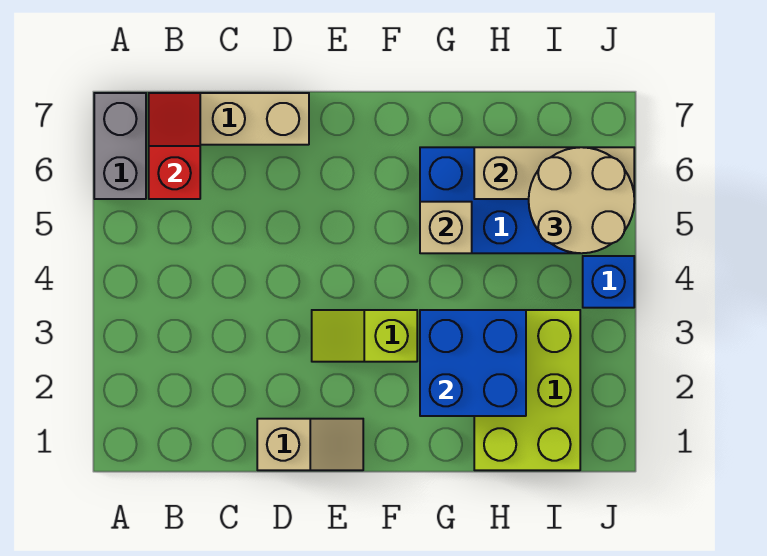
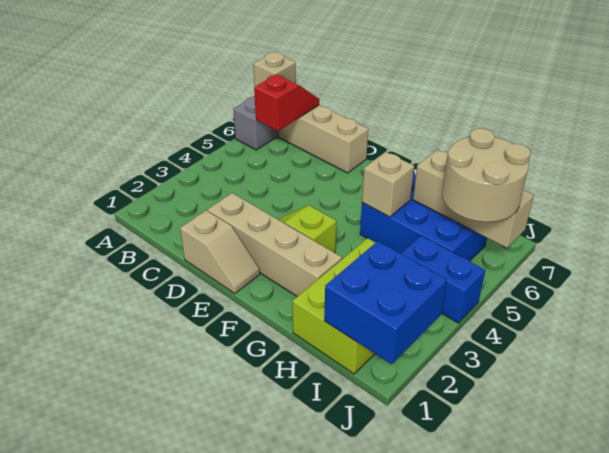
none -> tan brick A7 level 2
none -> tan brick D2:G2 level 1
blue brick G2:H3 level 2 -> blue brick I1:J2 level 2
blue brick J4 level 1 -> blue brick I4:J4 level 1

